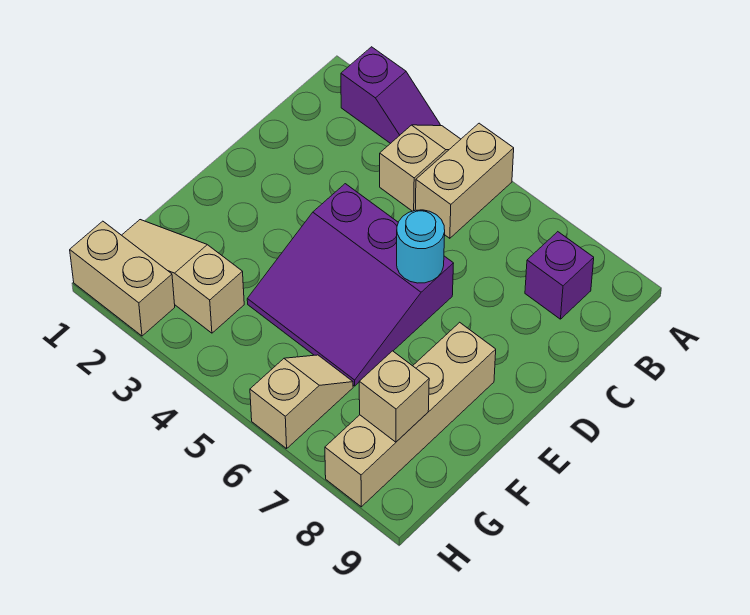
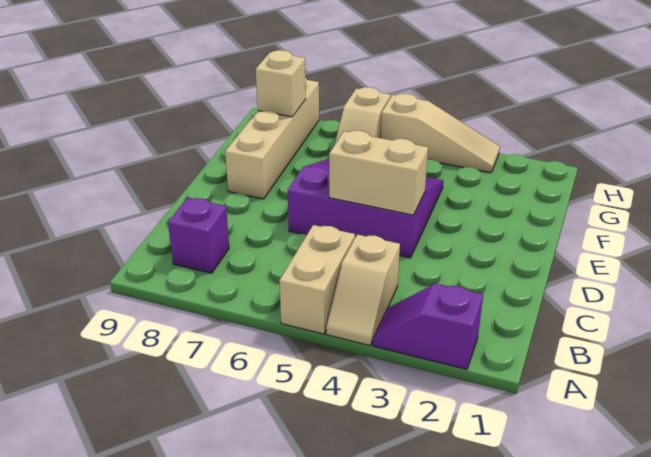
cyan round brick D6 level 2 -> none
tan slope G1:G3 level 1 top 3 -> tan slope H3:H5 level 1 top 5
tan brick H1:H2 level 1 -> tan brick D4:D5 level 2

